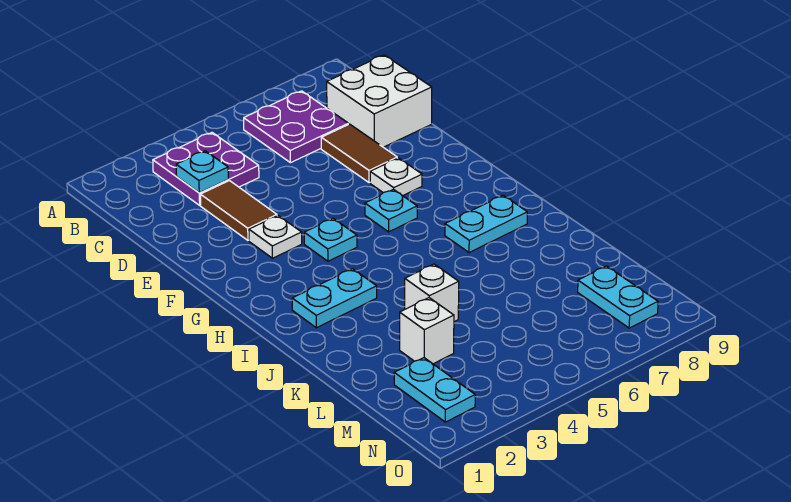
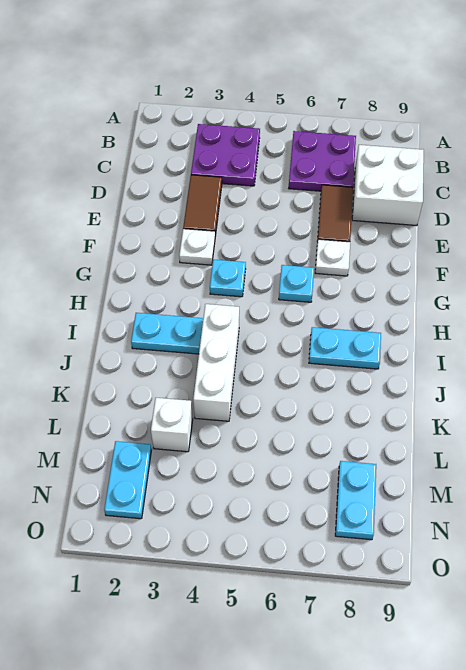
cyan plate C3 level 2 -> none
white brick K4 level 1 -> white brick I4:K4 level 1

